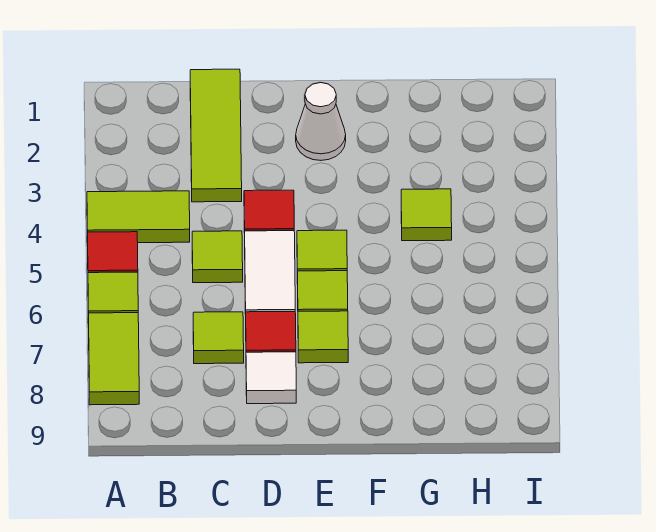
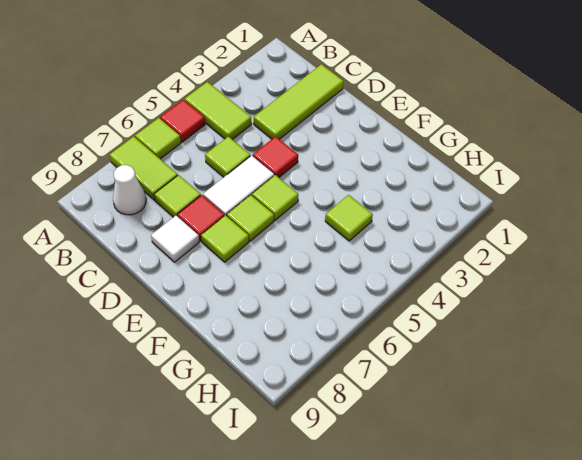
lime tile A7:A8 level 1 -> lime tile A7:B7 level 1
white cone E2 level 1 -> white cone B8 level 1

